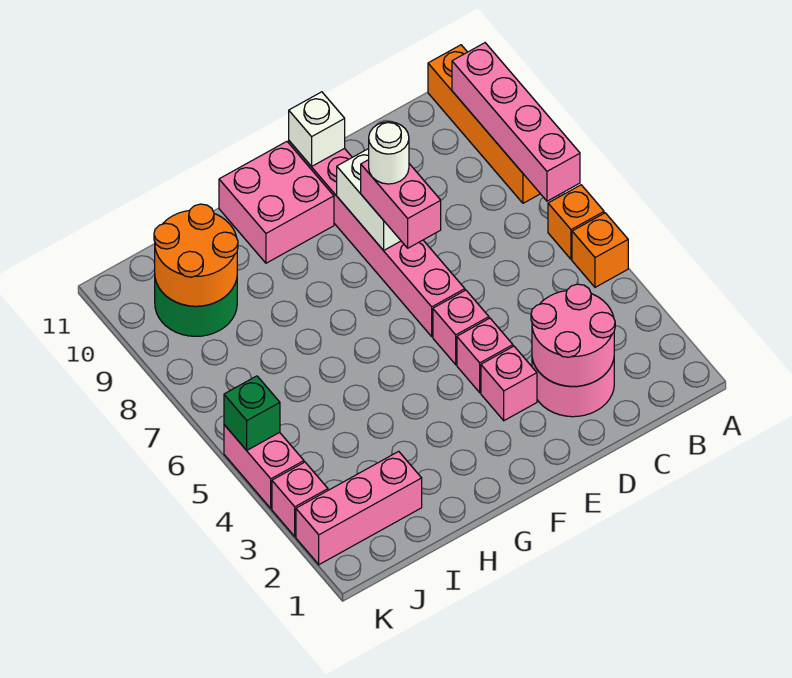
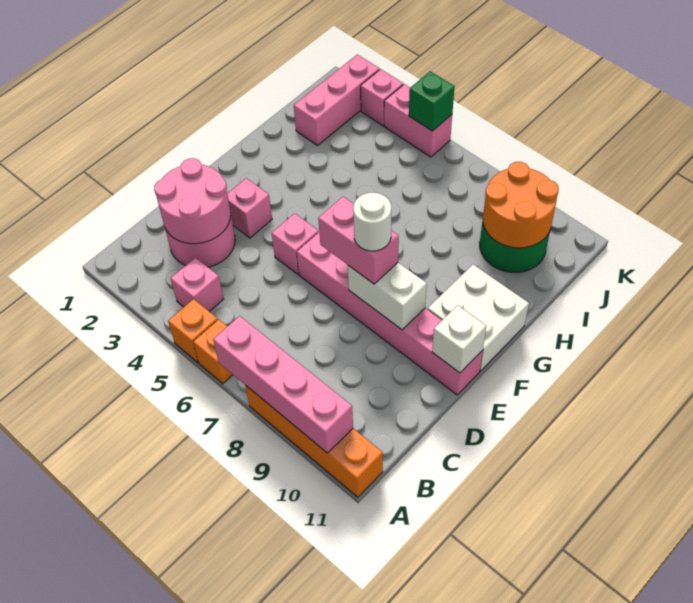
pink brick E4 level 1 -> pink brick B4 level 1
pink brick F10:G11 level 1 -> white brick F10:G11 level 1

